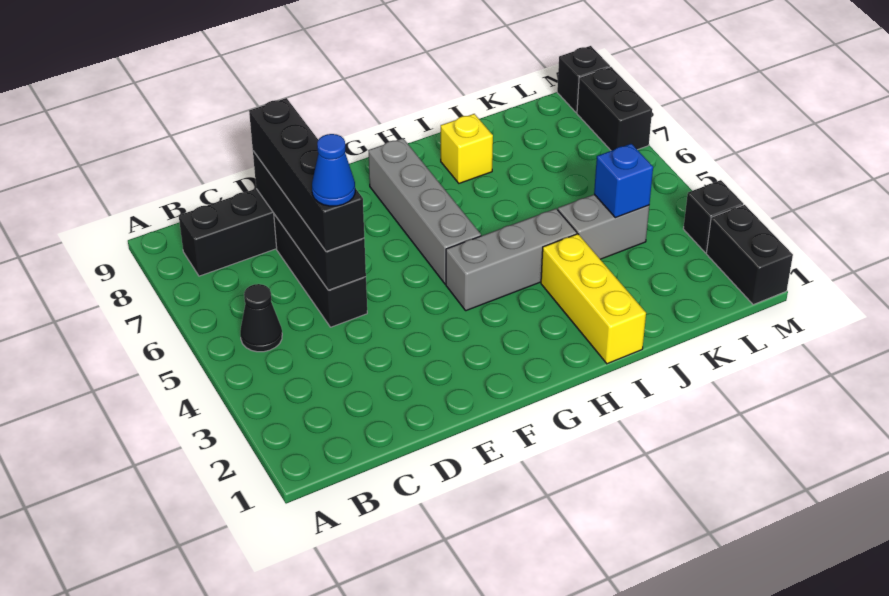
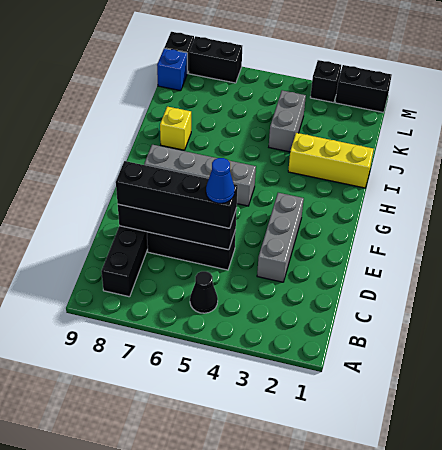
grey brick G4:I4 level 1 -> grey brick D3:F3 level 1
blue brick K4 level 2 -> blue brick L9 level 1

